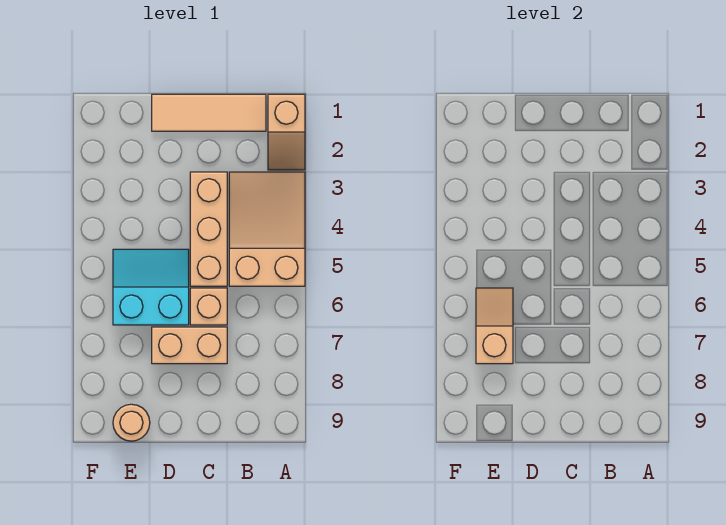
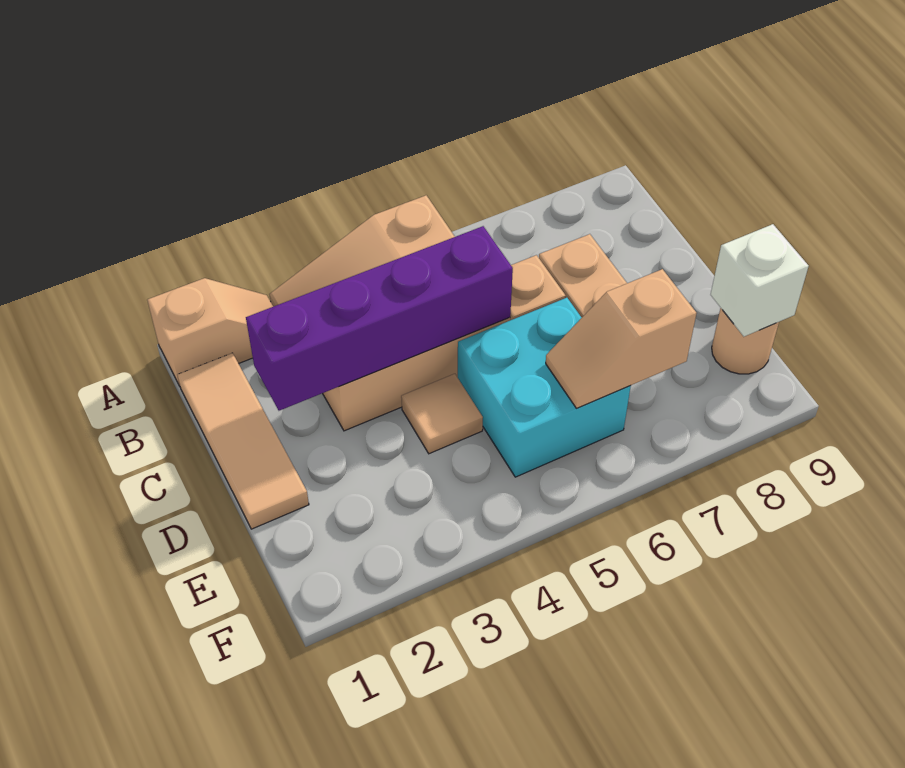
none -> purple brick C2:C5 level 2
none -> tan tile D4 level 1
cyan slope D5:E6 level 1 top 6 -> cyan brick D5:E6 level 1
none -> white brick E9 level 2

